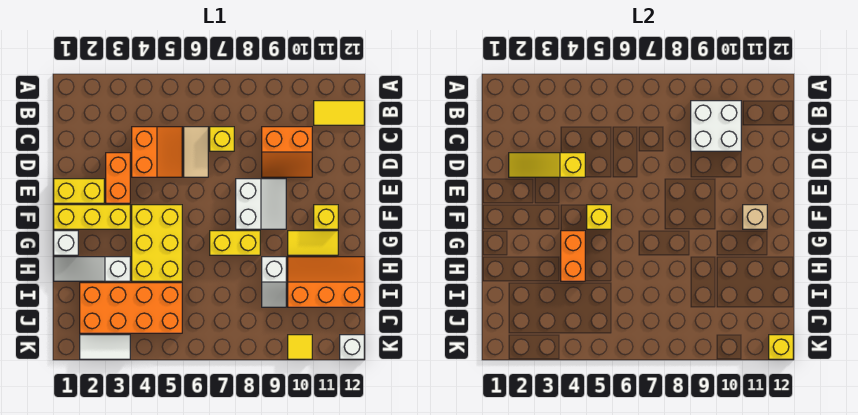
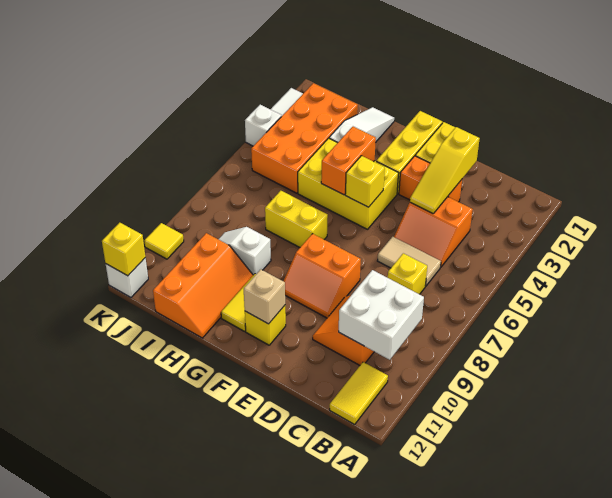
yellow slope D2:D4 level 2 top 4 -> yellow slope D2:D4 level 2 top 2
white slope E8:F9 level 1 top 8 -> orange slope E8:F9 level 1 top 8
white brick G1 level 1 -> white brick K4 level 1
orange brick G4:H4 level 2 -> orange brick G4:G5 level 2
yellow brick G7:G8 level 1 -> yellow brick G7:H7 level 1

